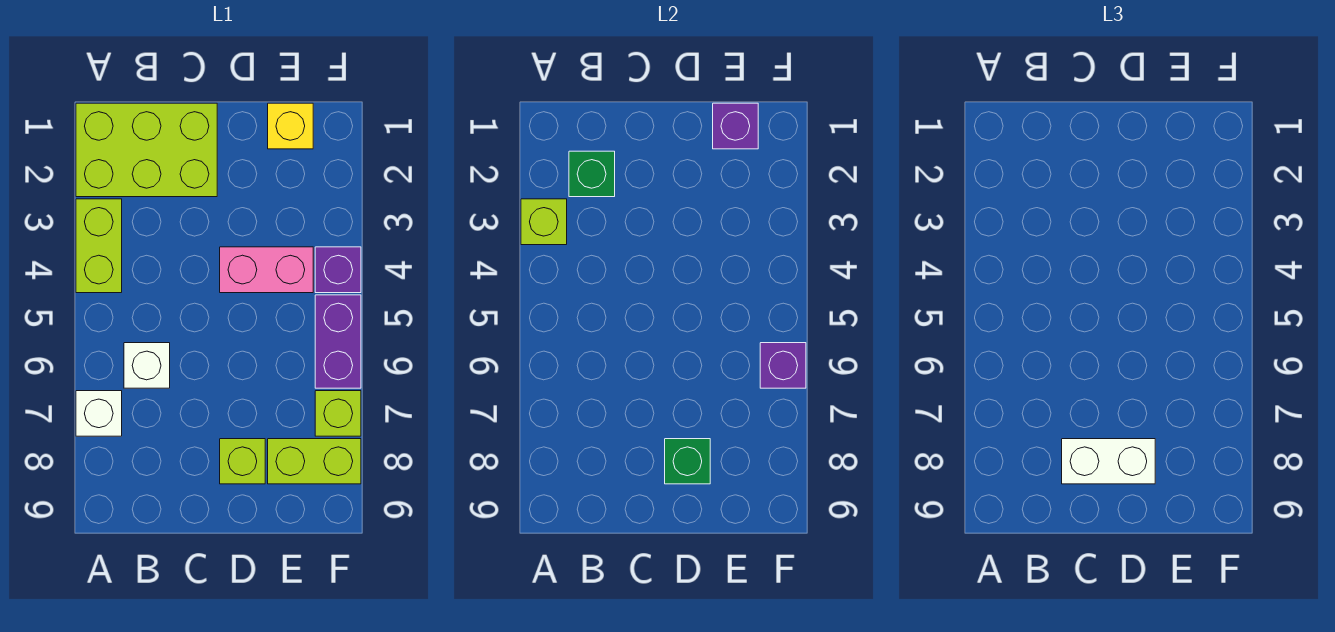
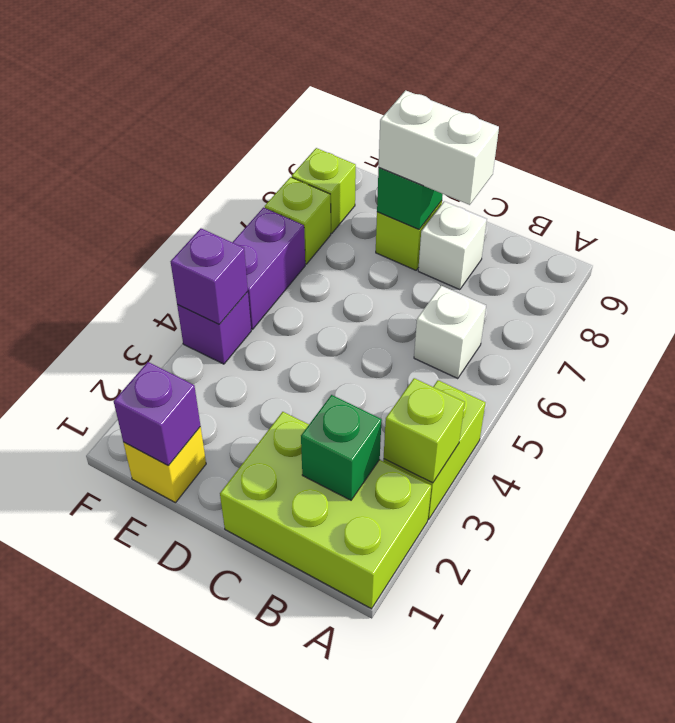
white brick A7 level 1 -> white brick C8 level 1
pink brick D4:E4 level 1 -> none
lime brick E8:F8 level 1 -> lime brick F8 level 1
purple brick F6 level 2 -> purple brick F4 level 2

